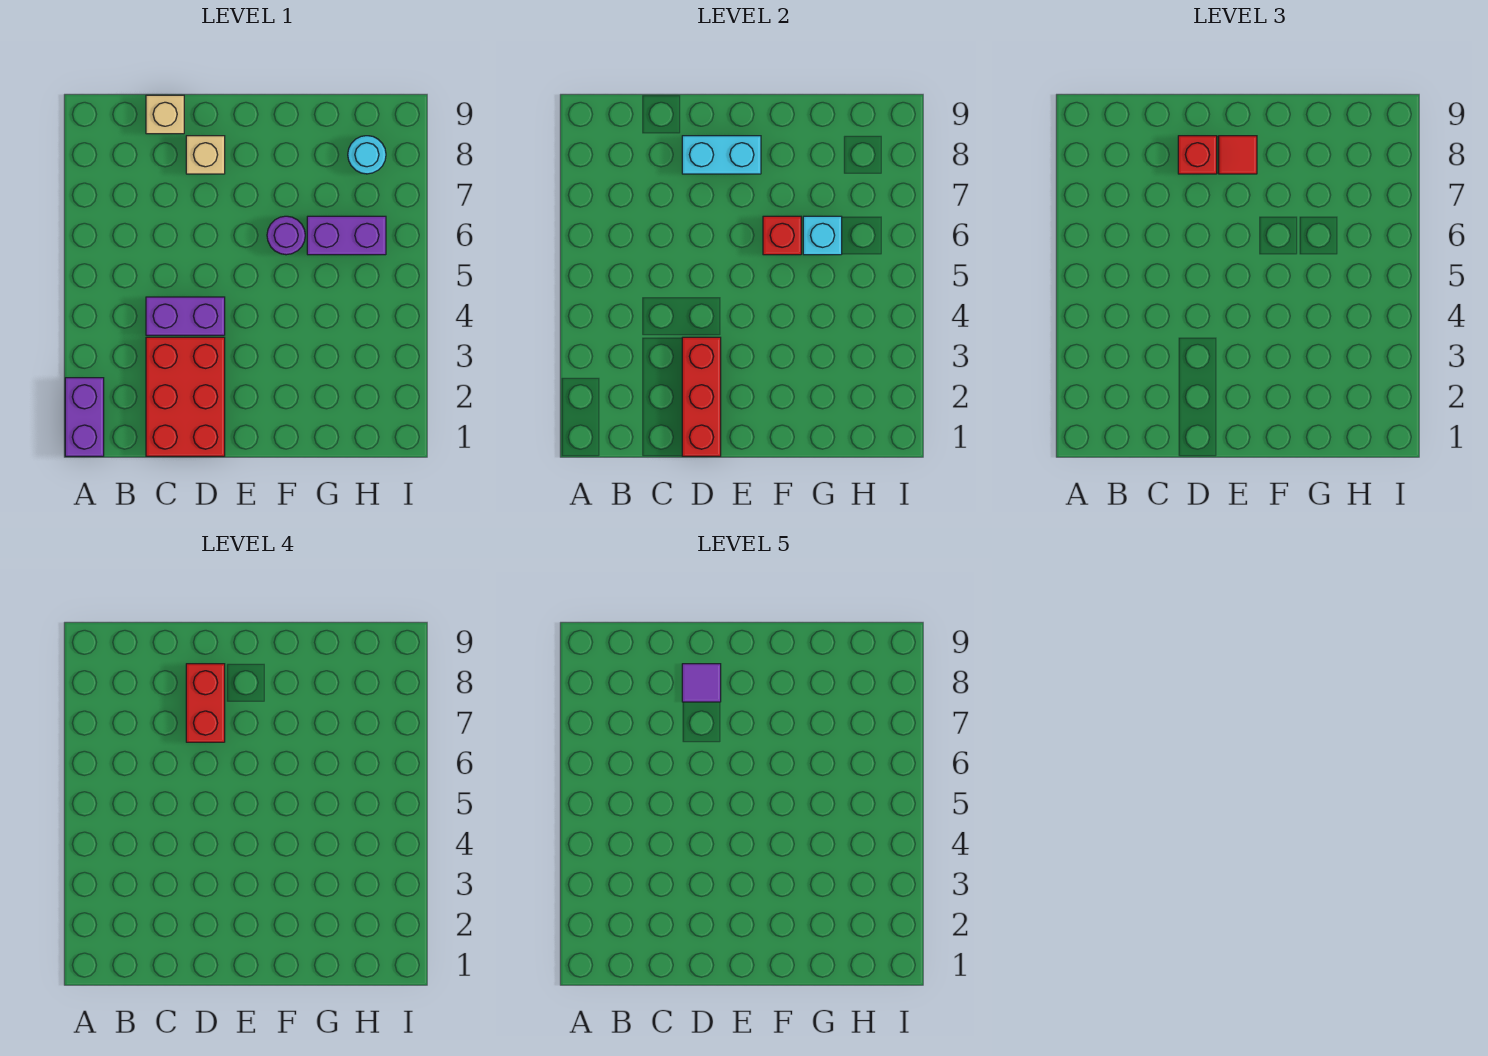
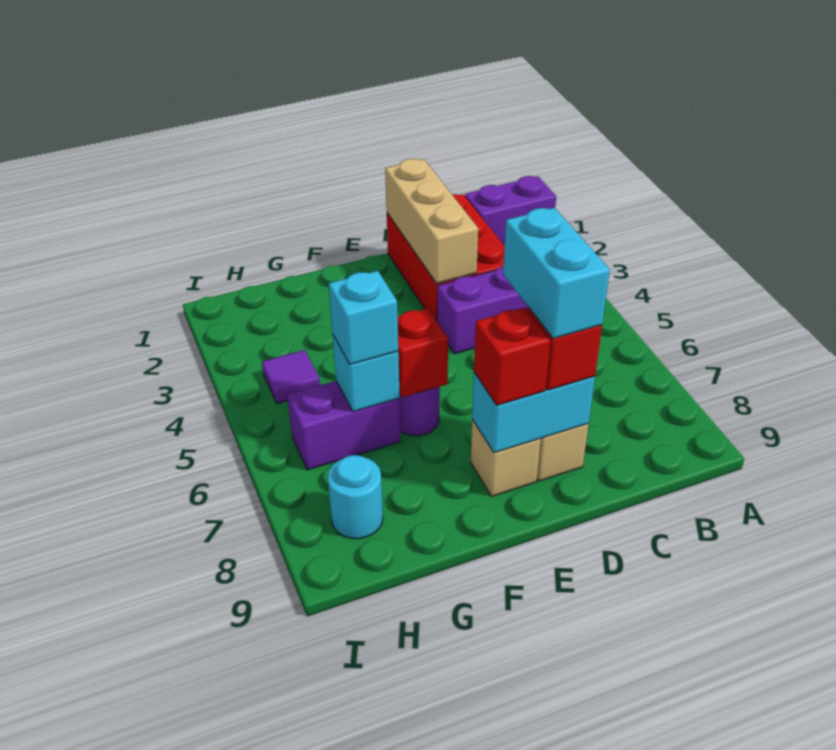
purple brick A1:A2 level 1 -> purple brick A1:B1 level 1
tan brick C9 level 1 -> tan brick E8 level 1
red brick D1:D3 level 2 -> tan brick D1:D3 level 2
red brick D7:D8 level 4 -> cyan brick D7:D8 level 4
purple tile D8 level 5 -> purple tile H4 level 1
red tile E8 level 3 -> red brick E8 level 3
none -> cyan brick G6 level 3

